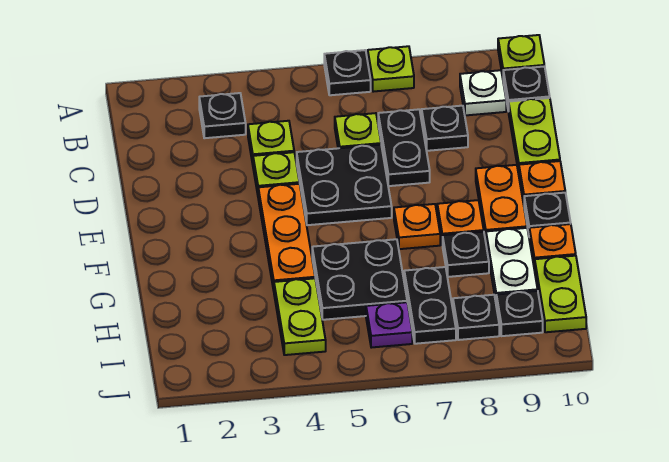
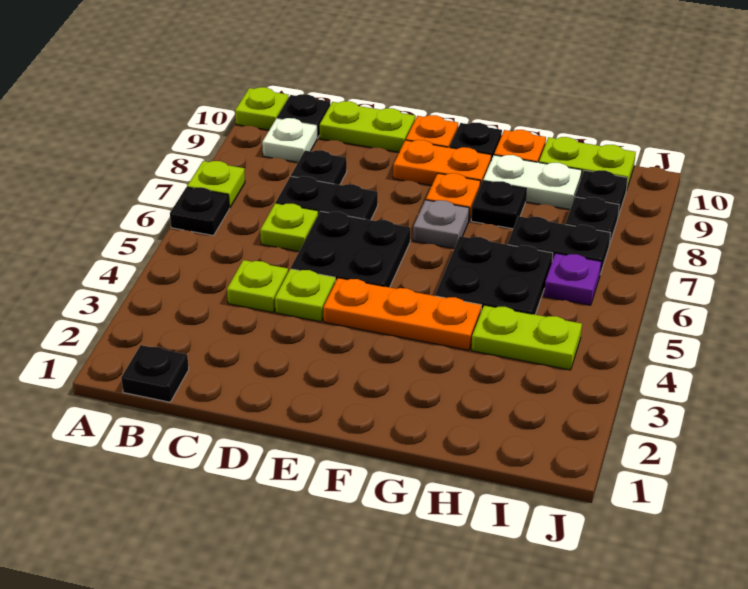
black plate B3 level 1 -> black plate B1 level 1
orange plate F7 level 1 -> grey plate F7 level 1

